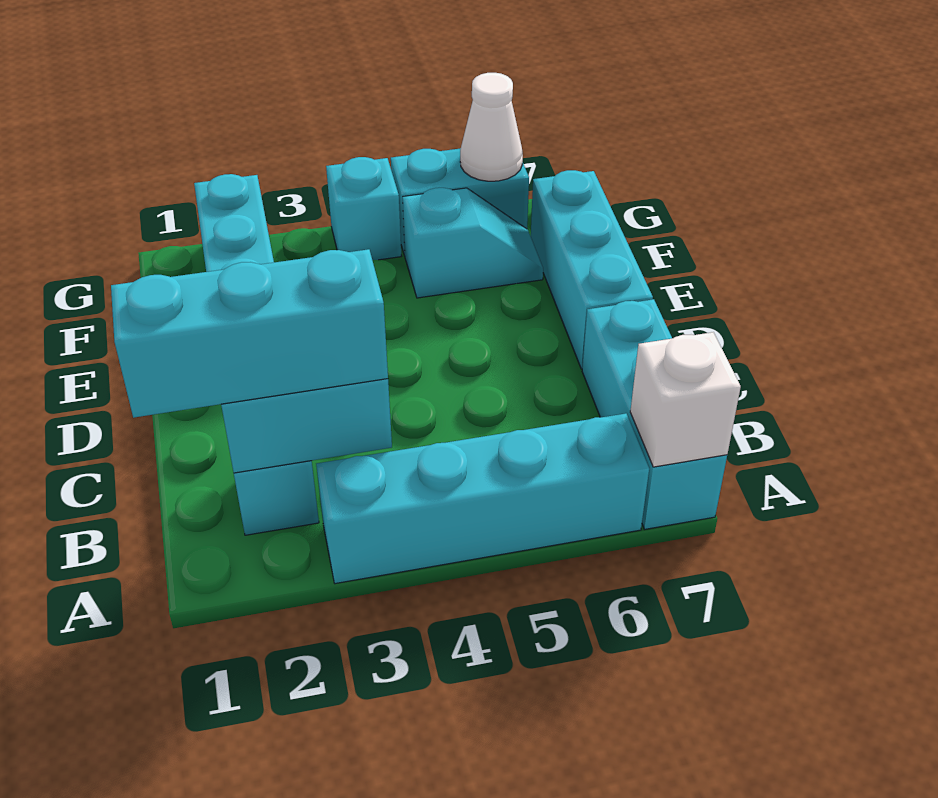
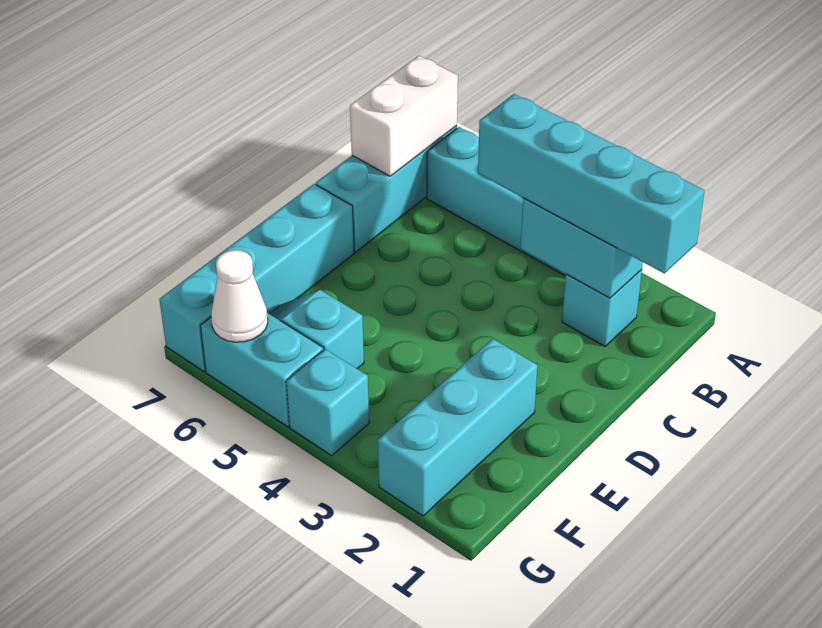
white brick A7 level 2 -> white brick A7:B7 level 2
cyan brick B1:B3 level 3 -> cyan brick B1:B4 level 3
cyan brick D7:F7 level 1 -> cyan brick D7:G7 level 1

